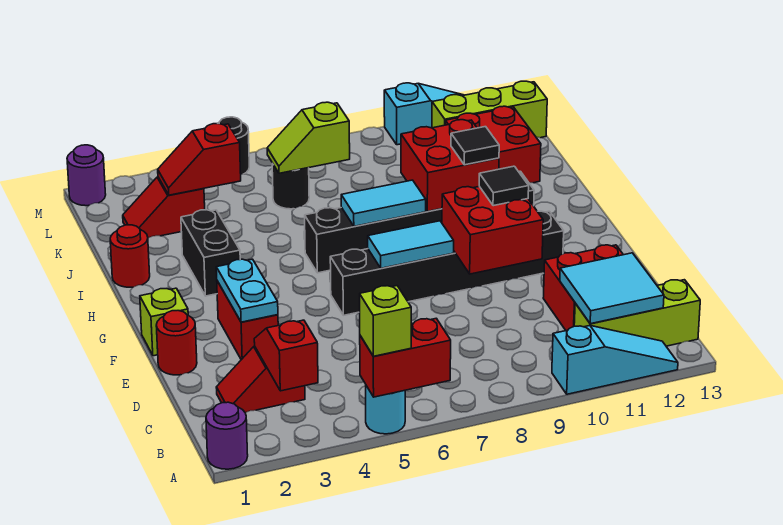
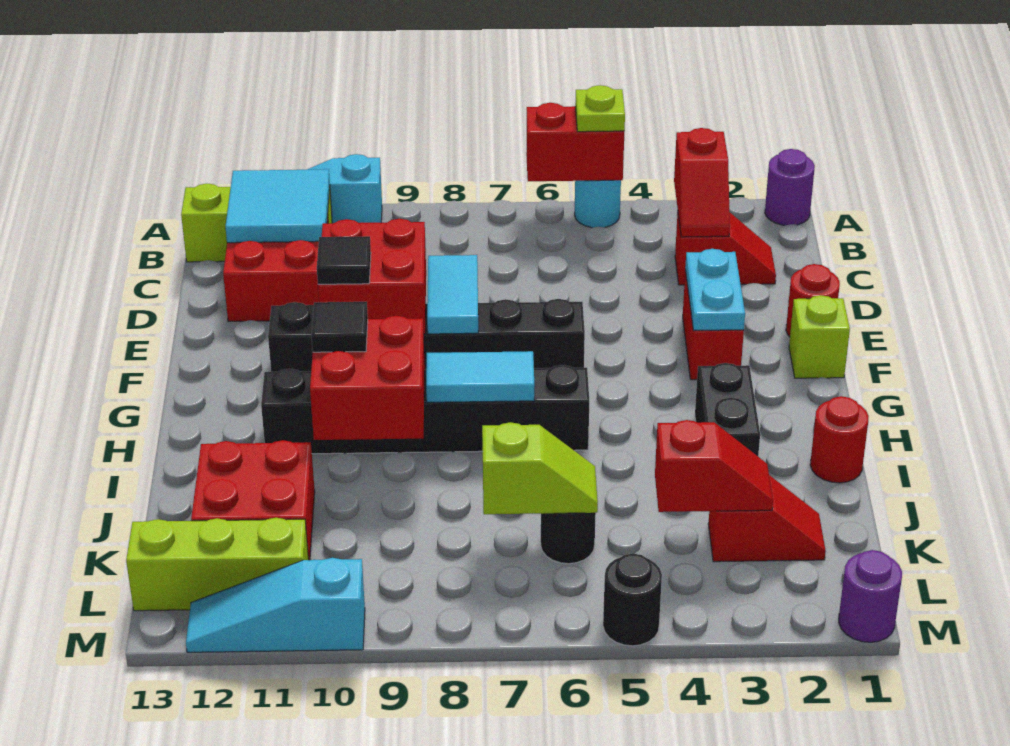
lime brick A5 level 3 -> lime plate A5 level 3
cyan tile F7:F8 level 2 -> cyan tile E8:F8 level 2

